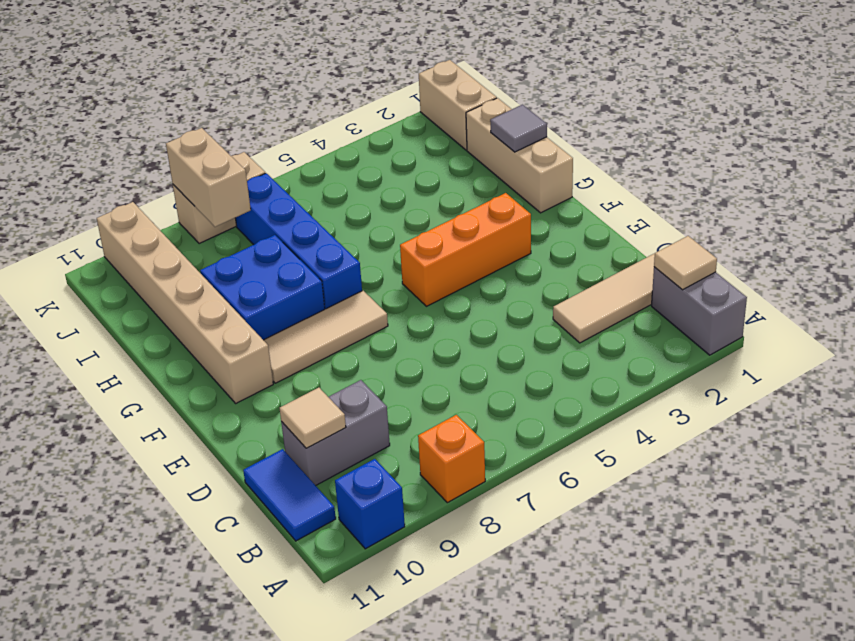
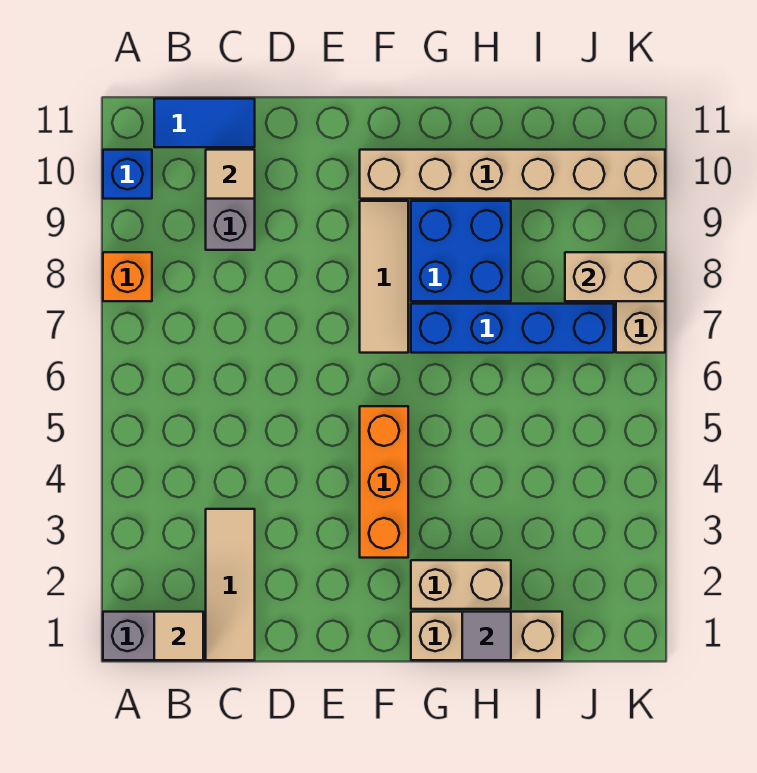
tan brick J1:K1 level 1 -> tan brick G2:H2 level 1

